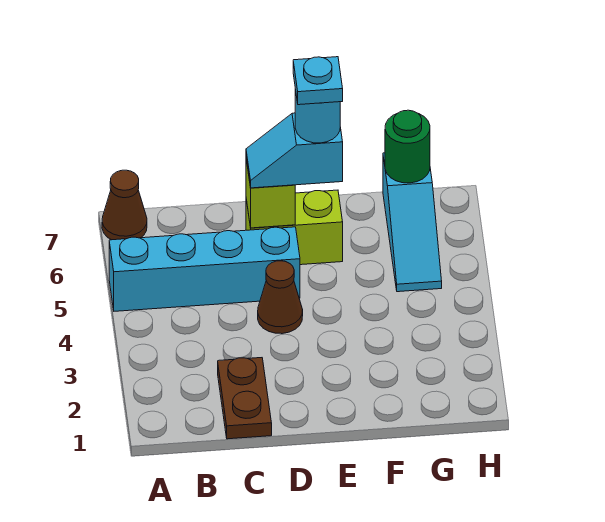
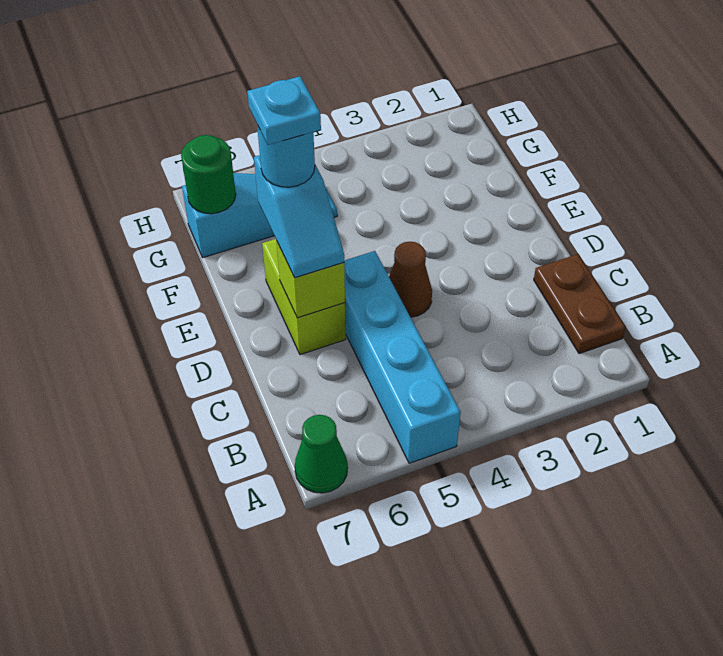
brown cone A7 level 1 -> green cone A7 level 1
brown plate C1:C2 level 1 -> brown plate B1:C1 level 1

